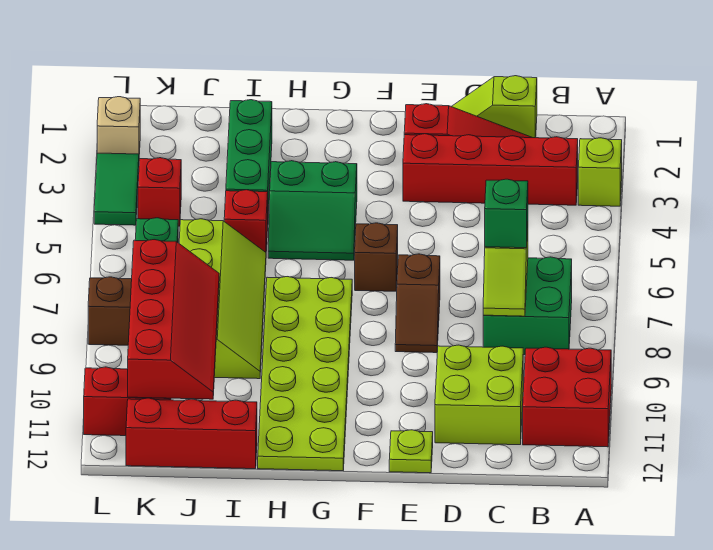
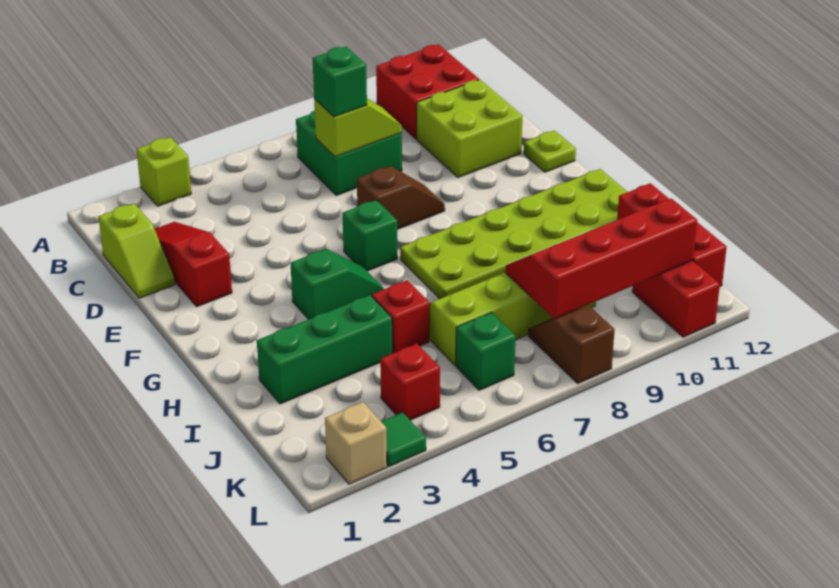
red brick B3:E3 level 1 -> none
brown brick F6 level 1 -> green brick F6 level 1
green slope G4:H5 level 1 top 4 -> green slope G4:G5 level 1 top 4
green tile L3:L4 level 1 -> green tile L3 level 1

